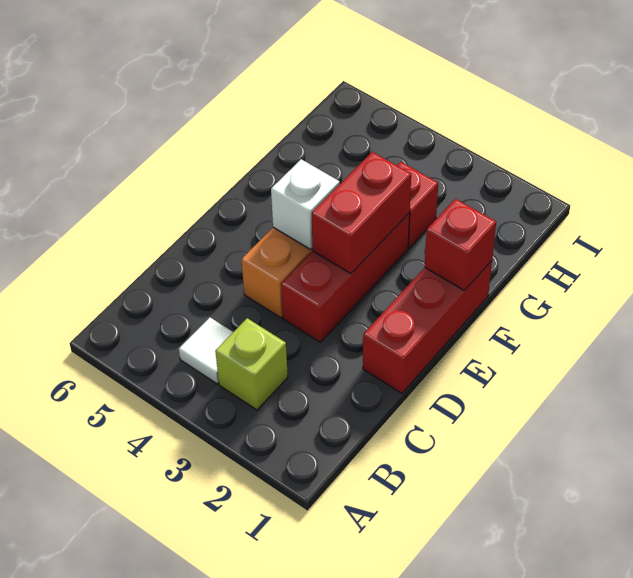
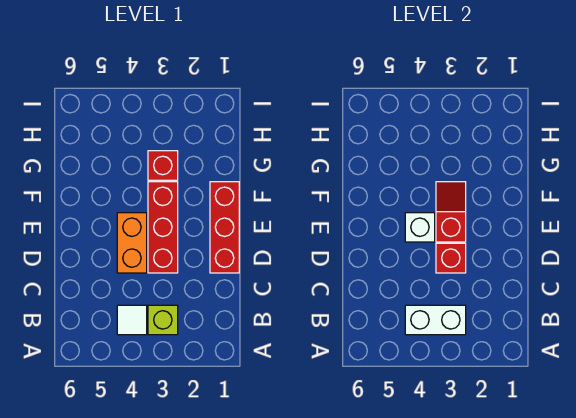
none -> white brick B3:B4 level 2
red brick E3:F3 level 2 -> red slope E3:F3 level 2 top E
red brick F1 level 2 -> red brick D3 level 2

